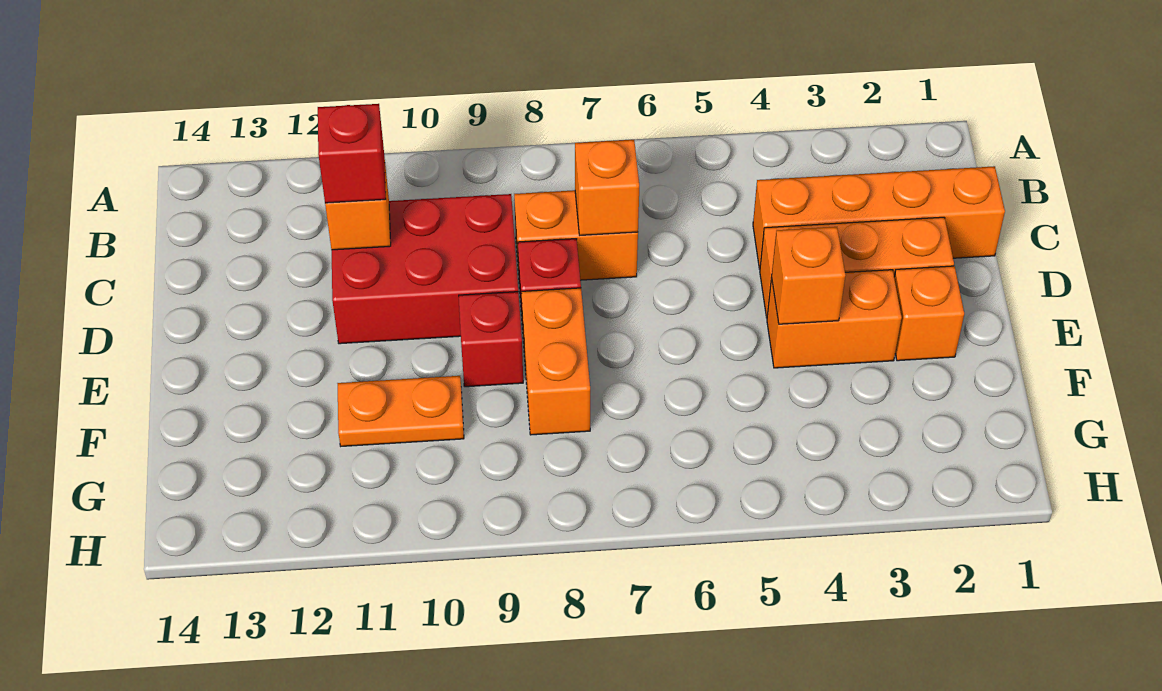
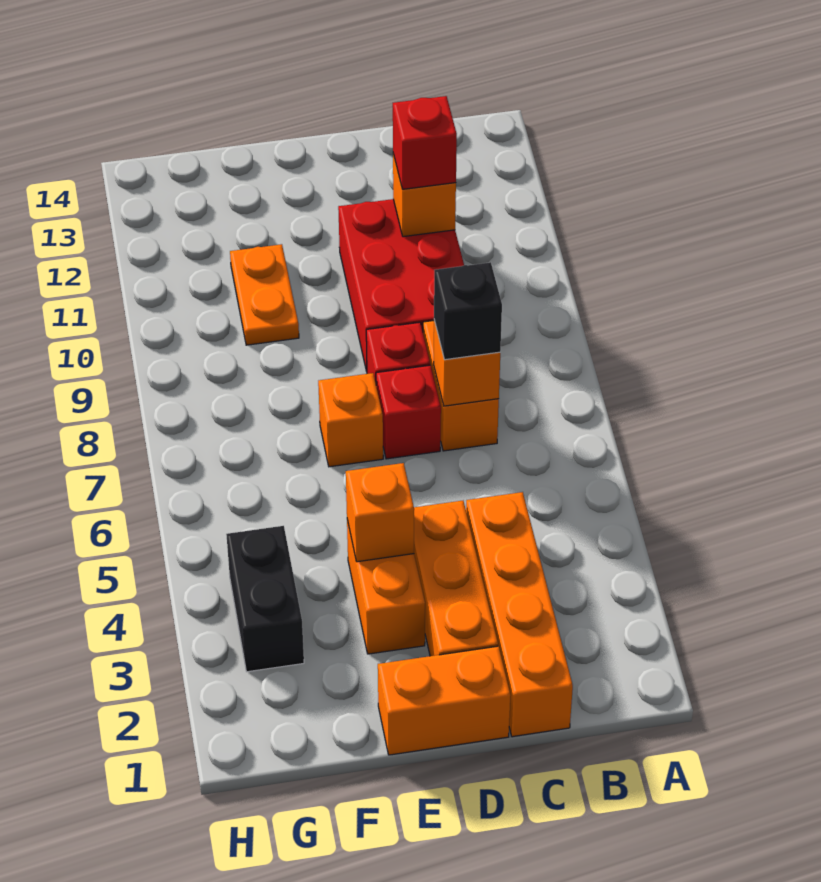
none -> black brick C7 level 3
orange brick E2 level 1 -> orange brick E7 level 1
orange brick E8:F8 level 1 -> orange brick D1:E1 level 1
red brick E9 level 1 -> red brick D7 level 1
none -> black brick G3:G4 level 1

